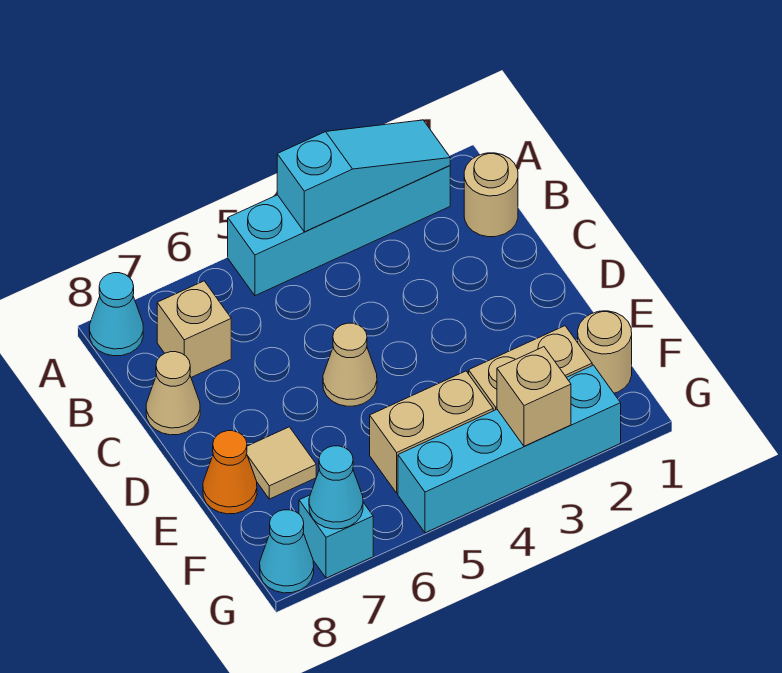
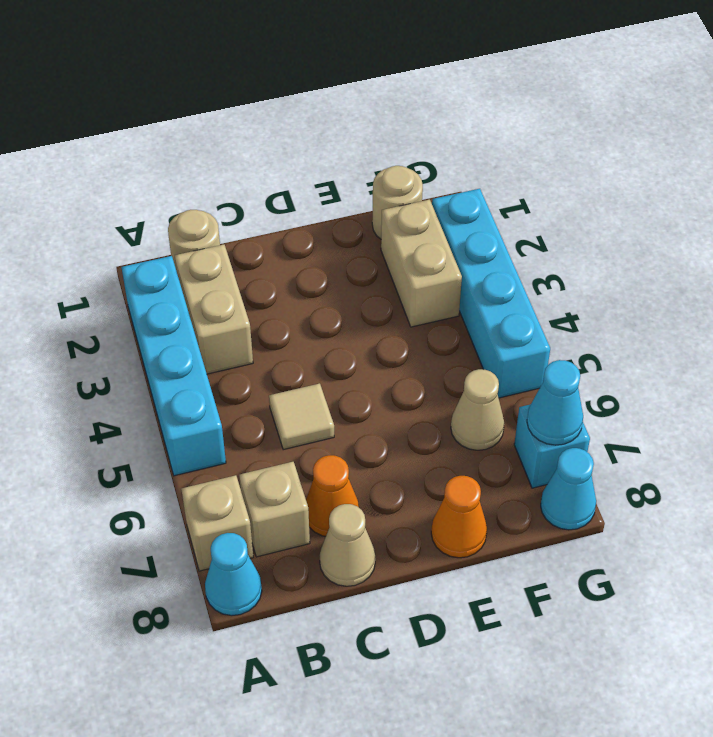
cyan slope A2:A4 level 2 top 4 -> none
none -> orange cone C7 level 1
tan cone D5 level 1 -> tan cone F6 level 1
tan tile E7 level 1 -> tan tile C5 level 1
tan brick F4:F5 level 1 -> tan brick B2:B3 level 1
tan brick G3 level 2 -> tan brick A7 level 1

